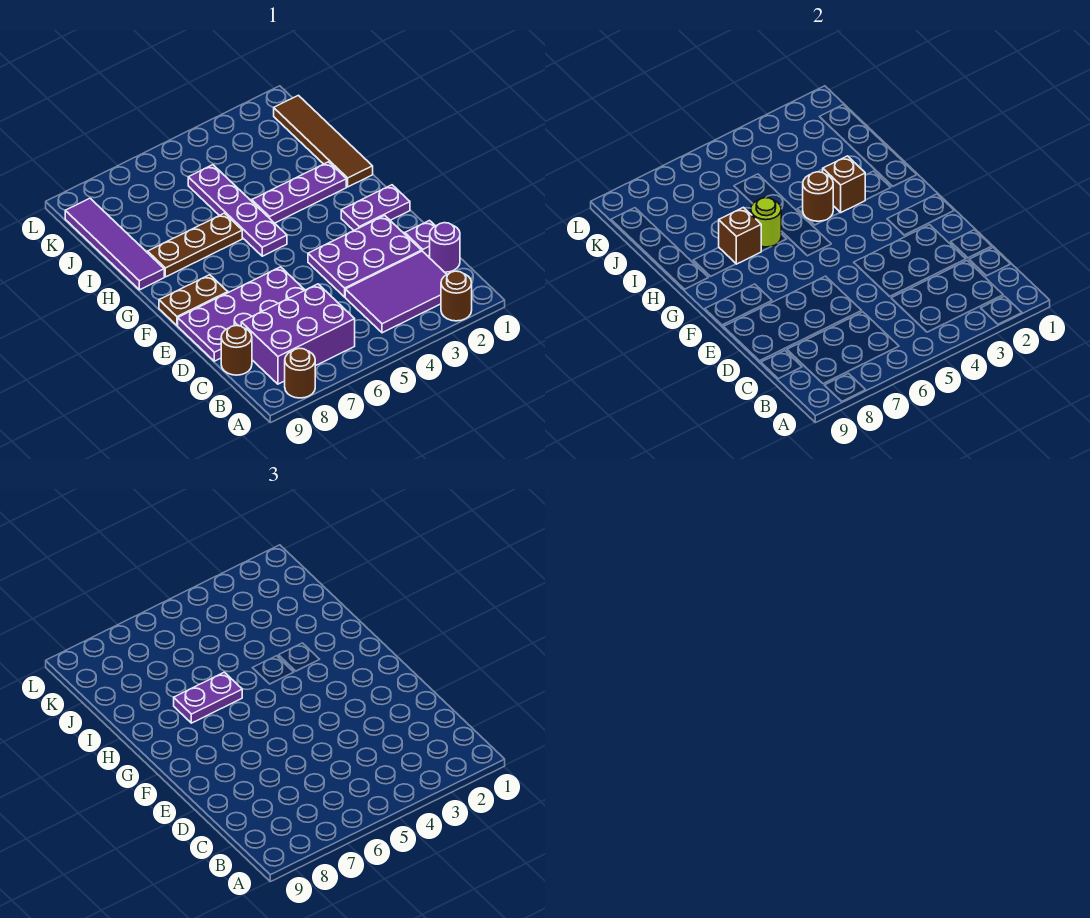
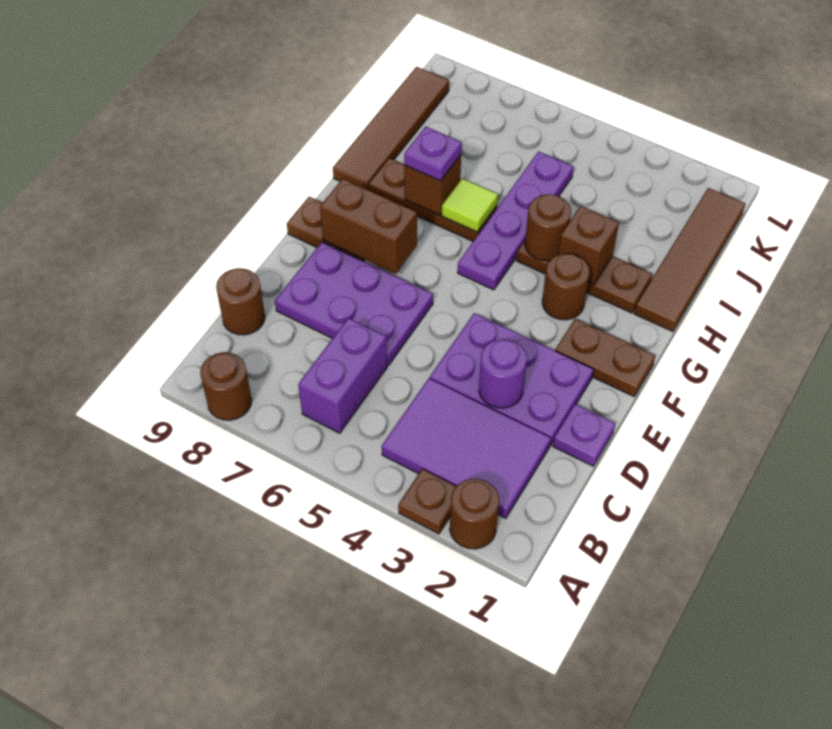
none -> brown plate A3 level 1
purple brick B6:C8 level 1 -> purple brick B6:C6 level 1
purple round brick C1 level 1 -> purple round brick D3 level 2
purple plate D6:E9 level 1 -> purple plate D6:E8 level 1
purple plate F1:F2 level 1 -> brown plate F1:F2 level 1
none -> brown brick F7:F8 level 2
none -> brown round brick G3 level 1
purple plate H2:H4 level 1 -> brown plate H2:H4 level 1
lime round brick H6 level 2 -> lime tile H6 level 2
purple plate H6:H7 level 3 -> purple plate H7 level 3
purple tile H9:K9 level 1 -> brown tile H9:K9 level 1

